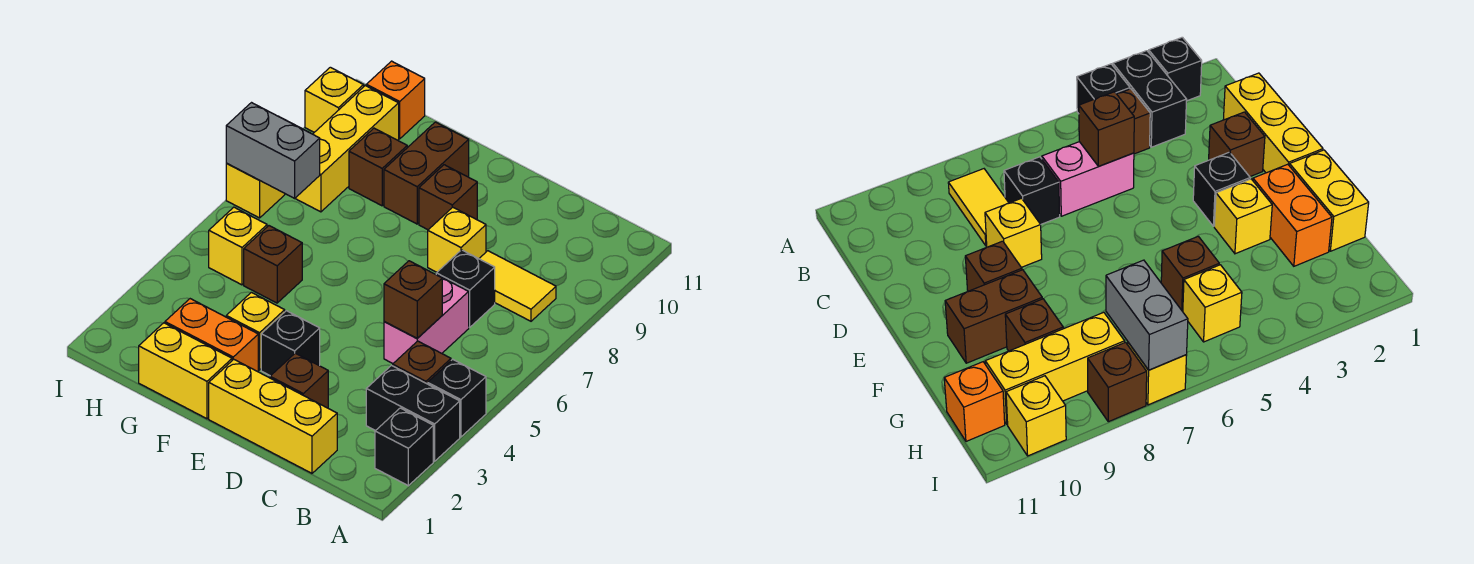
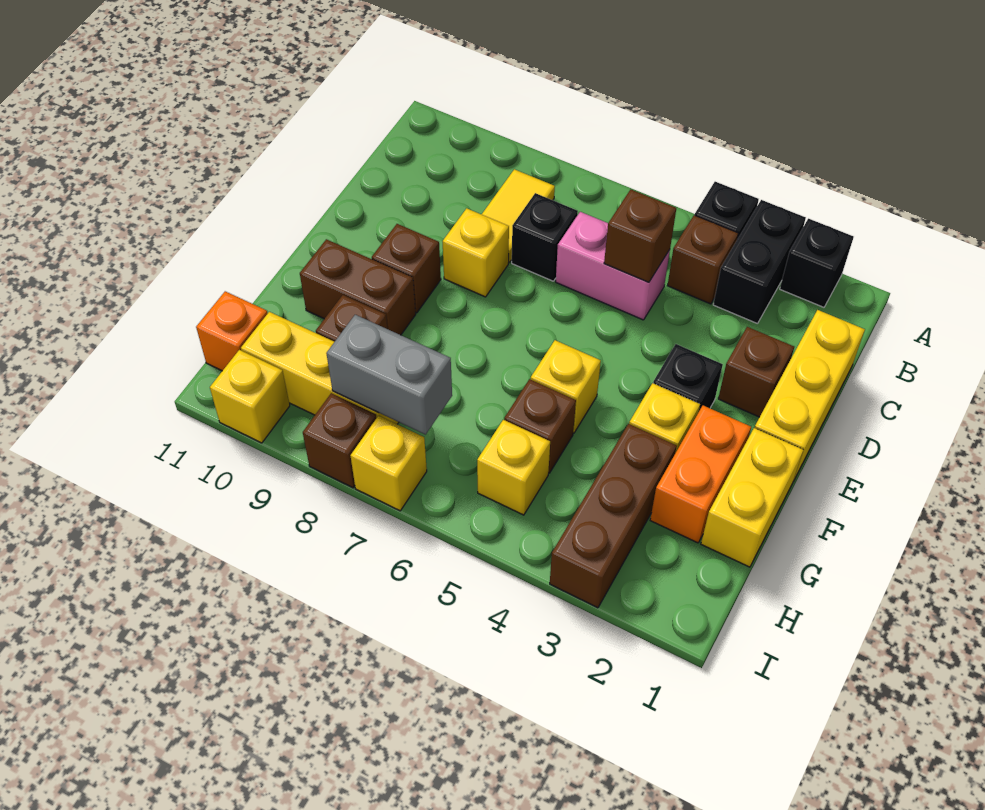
none -> yellow brick F5 level 1
none -> brown brick G3:I3 level 1
grey brick H7:I7 level 2 -> grey brick H7:H8 level 2

